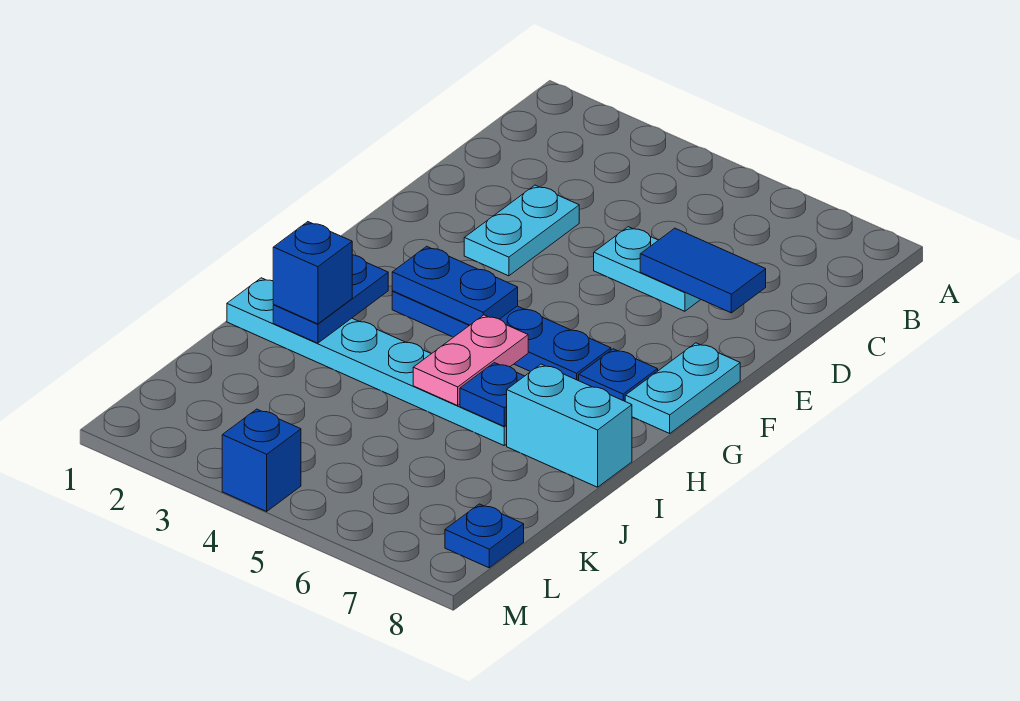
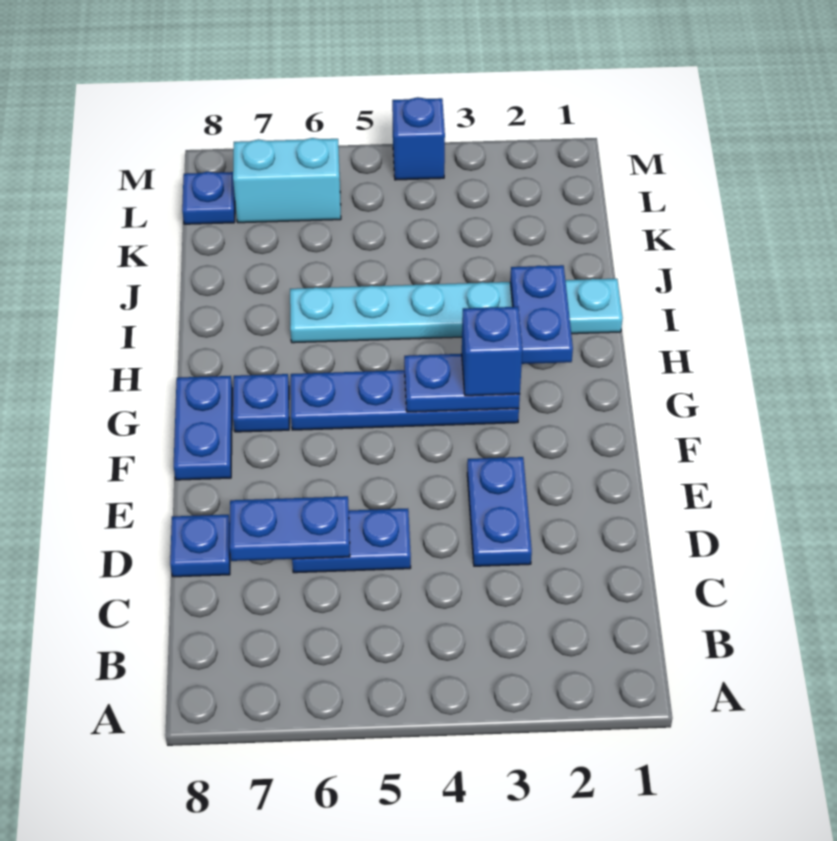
cyan plate D3:E3 level 1 -> blue plate D3:E3 level 1
cyan plate D5:D6 level 1 -> blue plate D5:D6 level 1
blue tile D6:D7 level 2 -> blue plate D6:D7 level 2
cyan plate F8:G8 level 1 -> blue plate F8:G8 level 1
pink plate H5:I5 level 2 -> none
blue brick I2 level 3 -> blue brick G3 level 3
blue plate I6 level 2 -> blue plate D8 level 1
cyan brick I7:I8 level 1 -> cyan brick L6:L7 level 1

